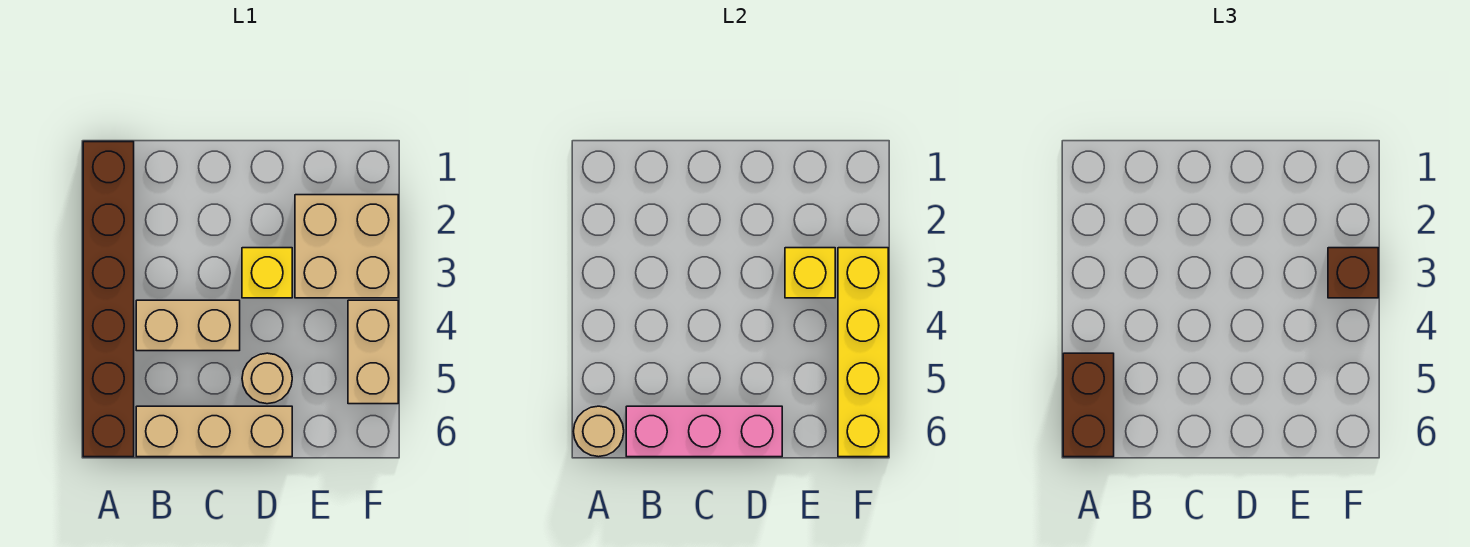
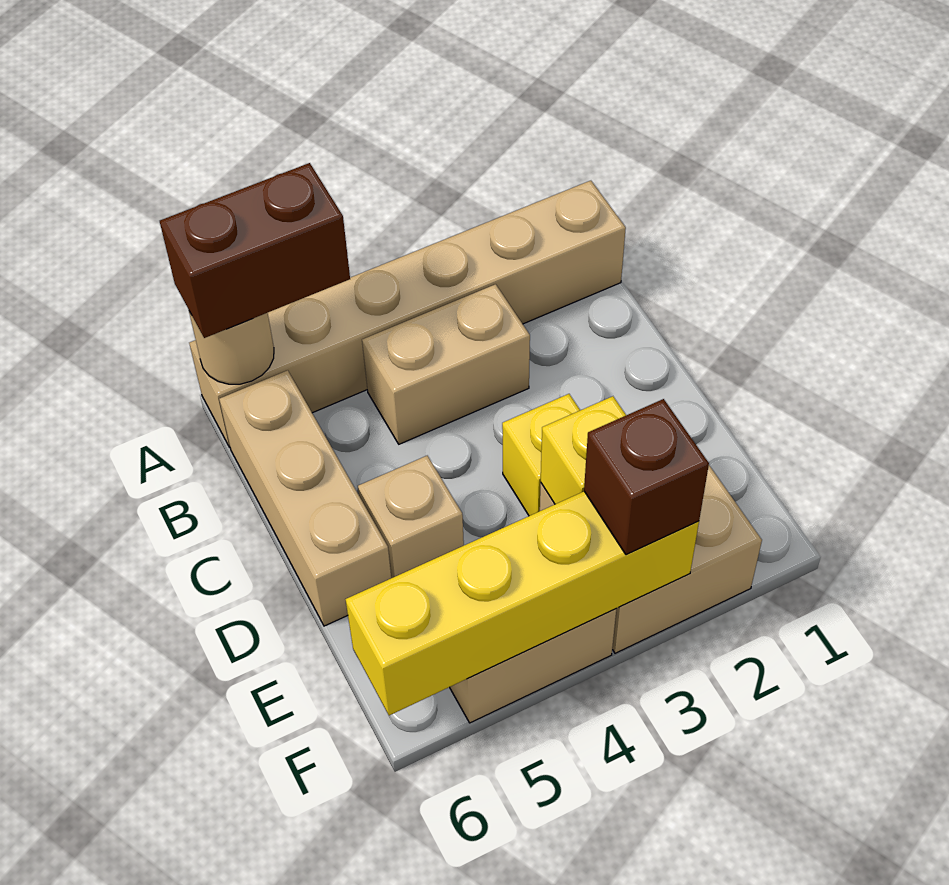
brown brick A1:A6 level 1 -> tan brick A1:A6 level 1
tan brick B4:C4 level 1 -> tan brick B3:B4 level 1
pink brick B6:D6 level 2 -> none
tan round brick D5 level 1 -> tan brick D5 level 1

